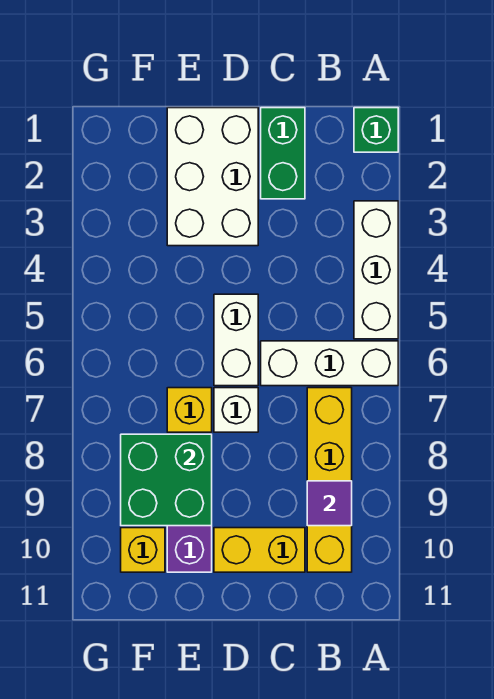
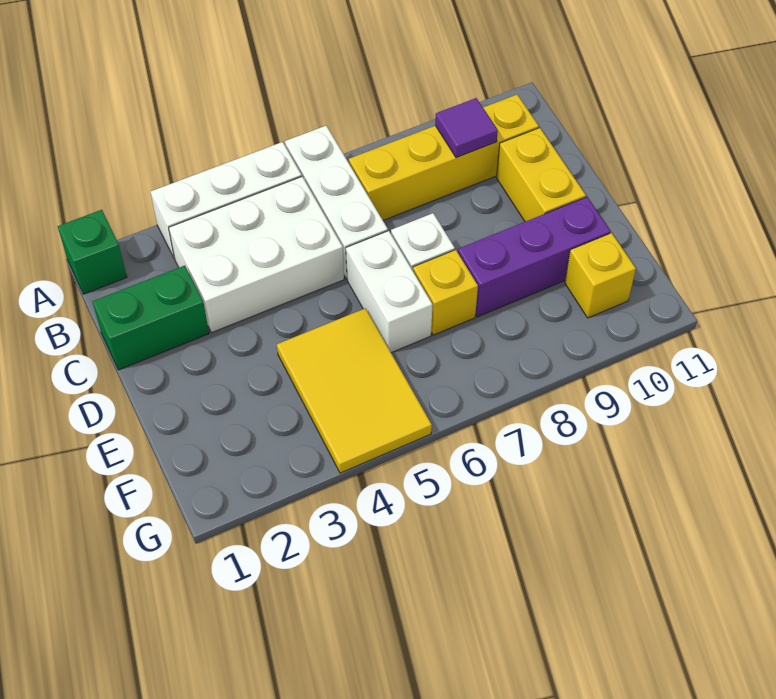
white brick D1:E3 level 1 -> white brick B3:C5 level 1
white brick D5:D6 level 1 -> white brick D6:E6 level 1
none -> yellow tile E4:G5 level 1
green brick E8:F9 level 2 -> none

